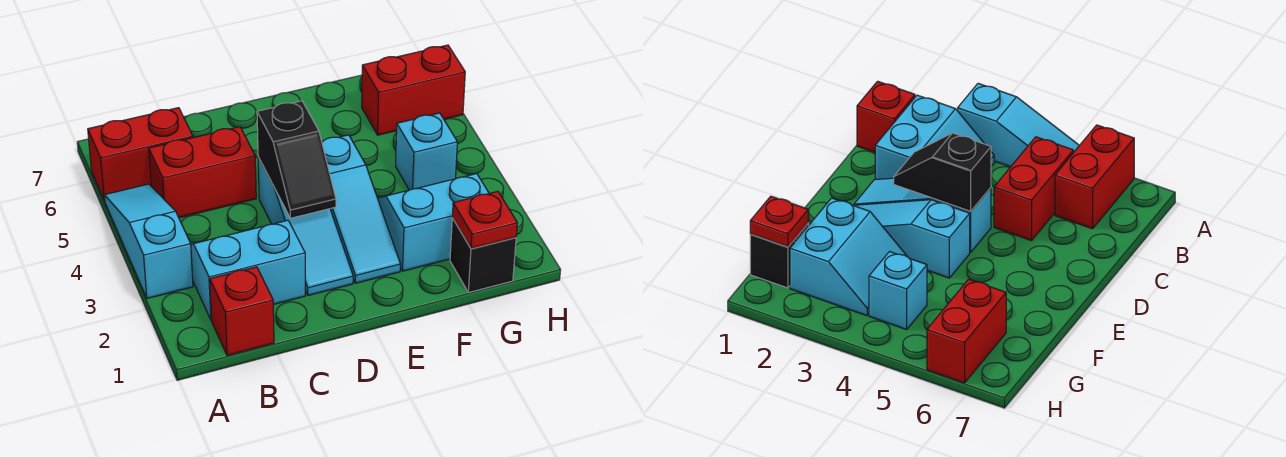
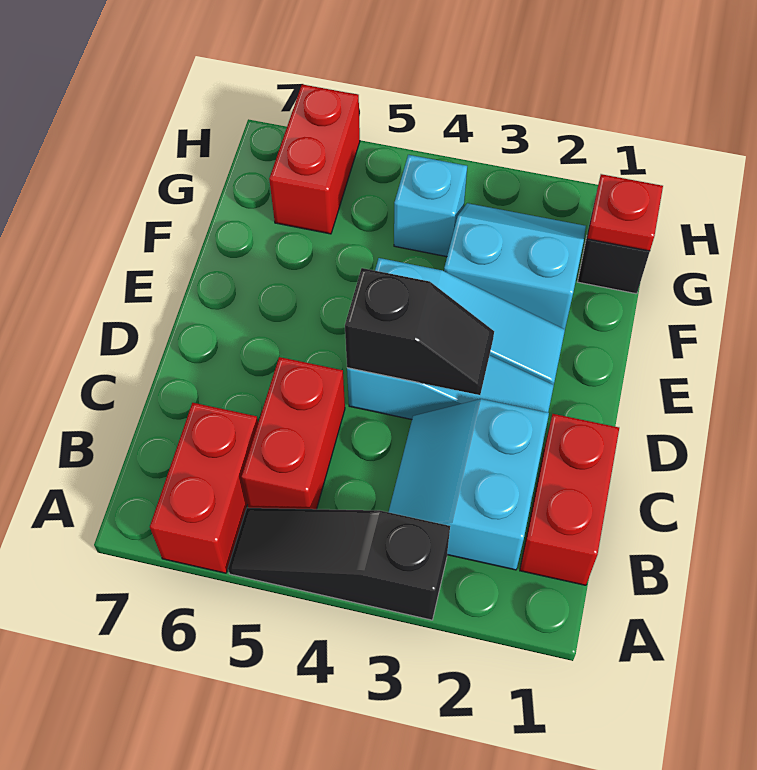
cyan slope A3:A5 level 1 top 3 -> black slope A3:A5 level 1 top 3
red brick B1 level 1 -> red brick B1:C1 level 1
cyan slope F2:G3 level 1 top 2 -> cyan slope F2:G3 level 1 top F

